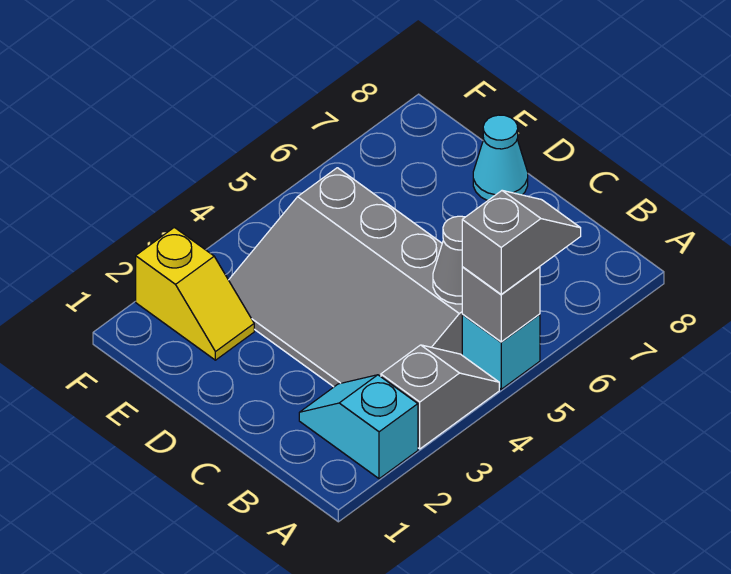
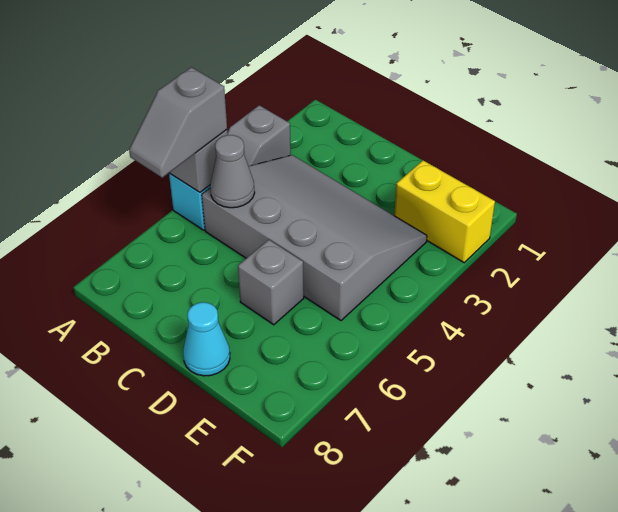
cyan slope A2:B2 level 1 top A -> none
none -> grey brick D6 level 1
yellow slope E2:F2 level 1 top F -> yellow brick E2:F2 level 1

